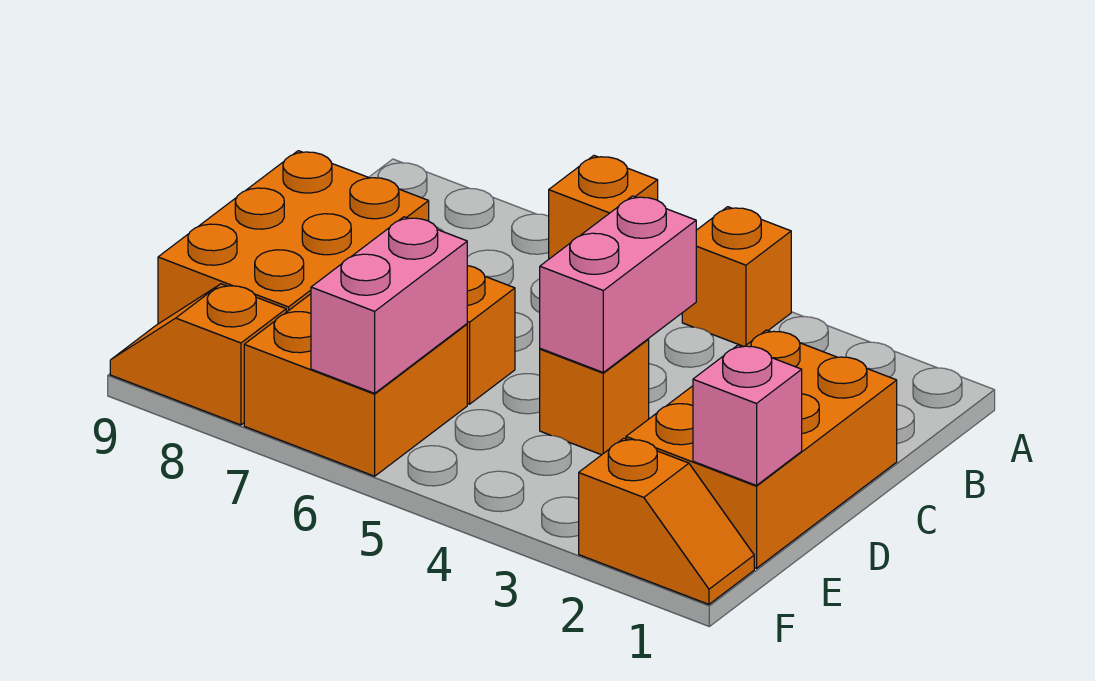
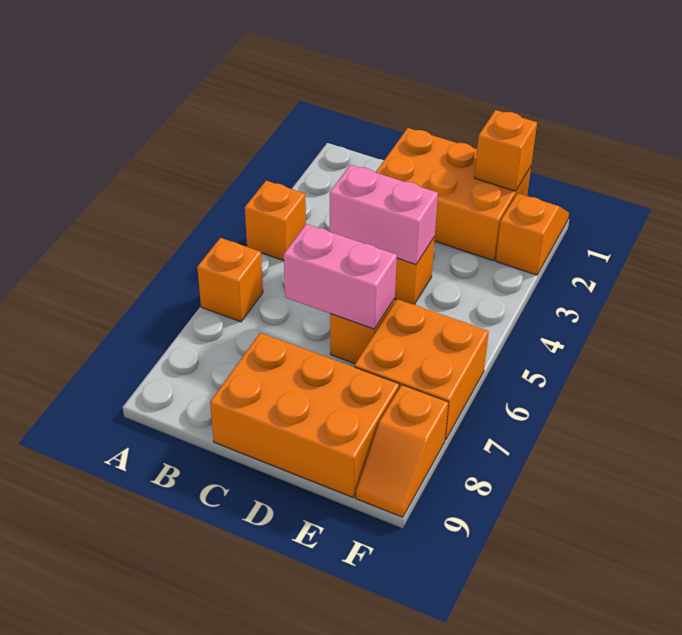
pink brick E1 level 2 -> orange brick E1 level 2
pink brick E6:F6 level 2 -> pink brick C6:D6 level 2

